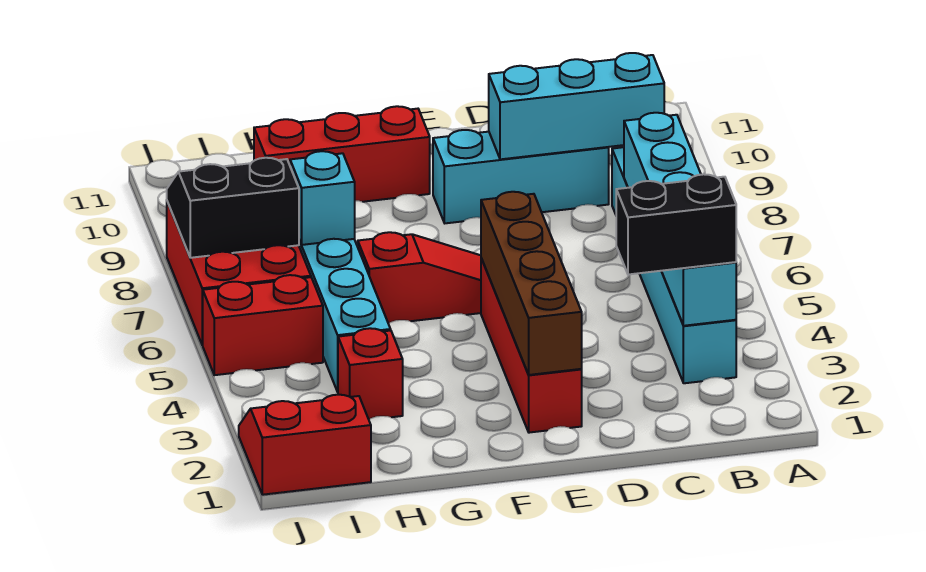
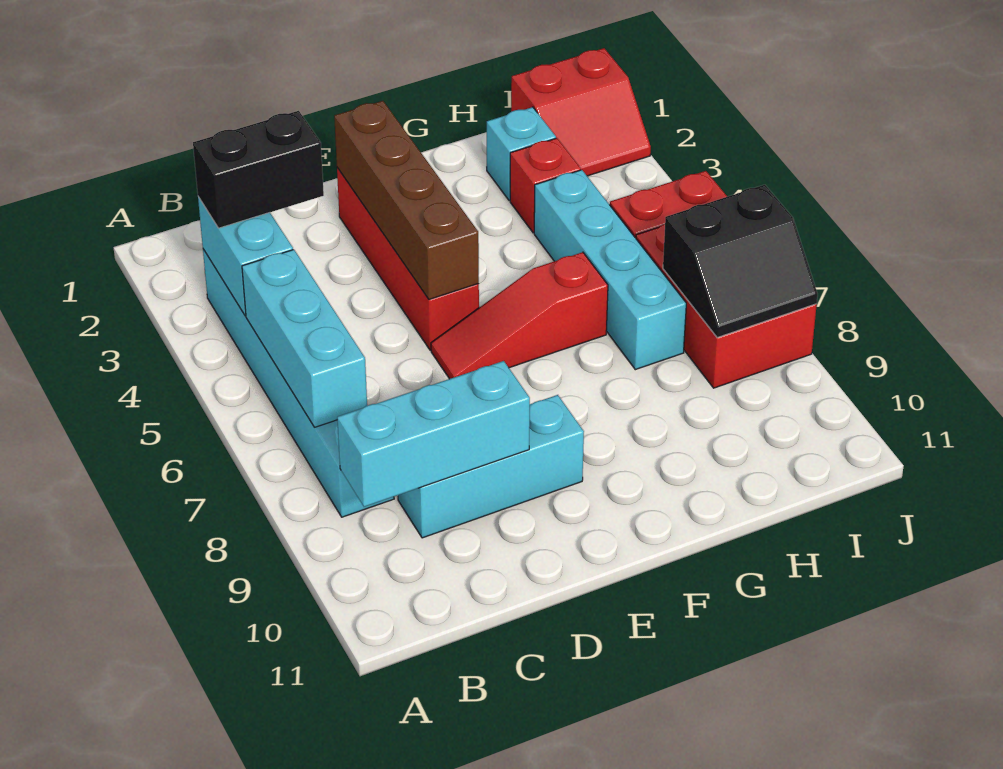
red brick F10:H10 level 1 -> none
cyan brick H7 level 2 -> cyan brick H2 level 1

